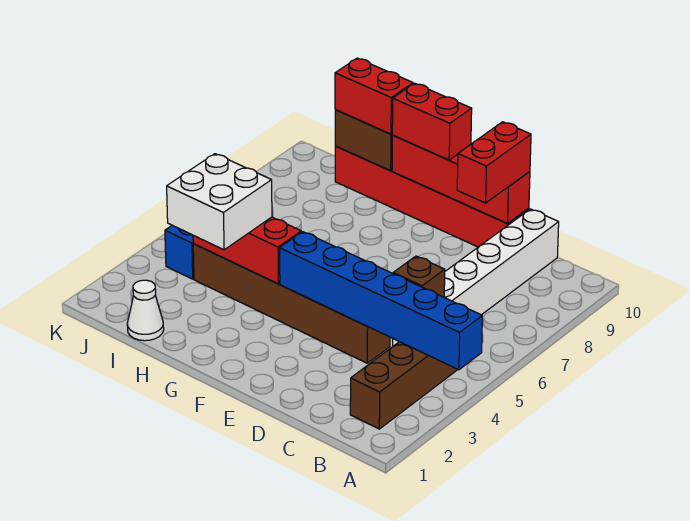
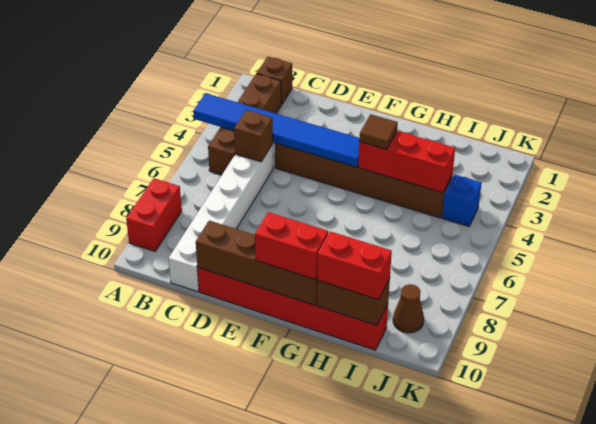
blue brick A4:F4 level 2 -> blue tile A4:F4 level 2
none -> brown brick B1 level 1
red brick D9:D10 level 3 -> red brick A8:A9 level 1
red brick D10:G10 level 2 -> brown brick D10:G10 level 2
none -> brown tile G4 level 3
white brick H3:I4 level 3 -> none
white cone I1 level 1 -> none
none -> brown cone J9 level 1

